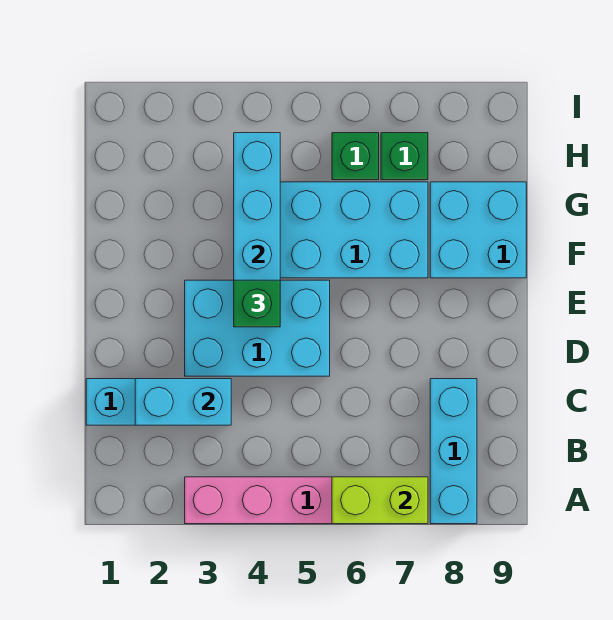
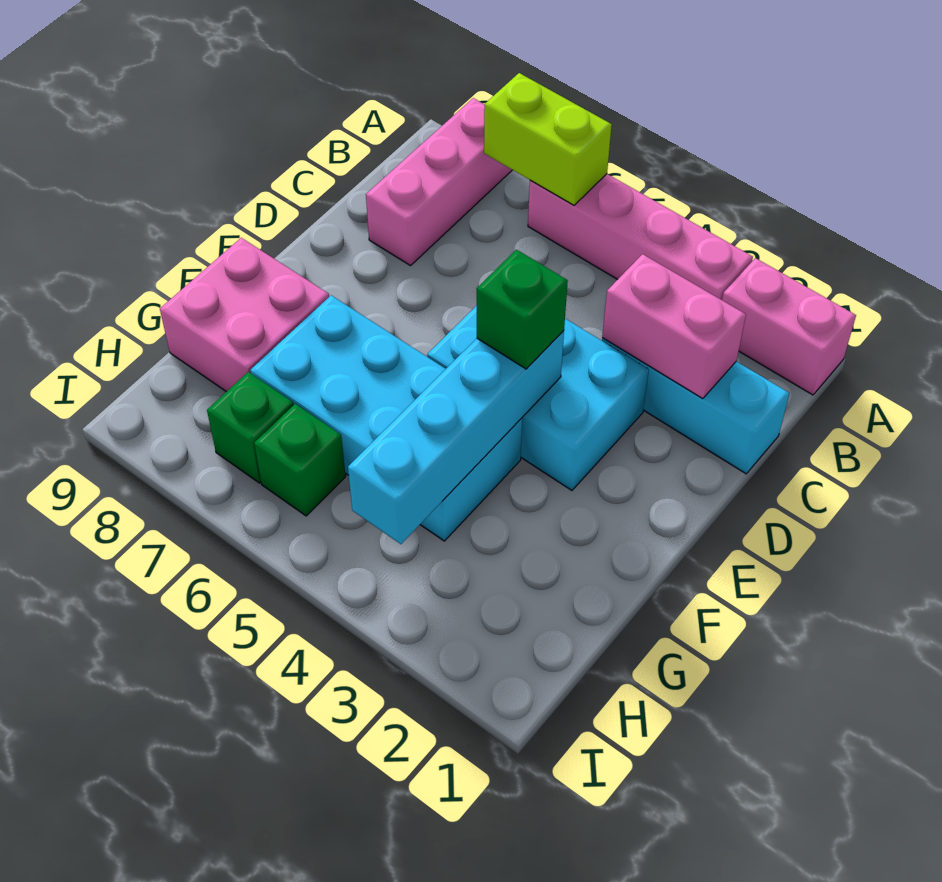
none -> pink brick A1:A2 level 1
cyan brick A8:C8 level 1 -> pink brick A8:C8 level 1
cyan brick C2:C3 level 2 -> pink brick C2:C3 level 2
cyan brick F8:G9 level 1 -> pink brick F8:G9 level 1

